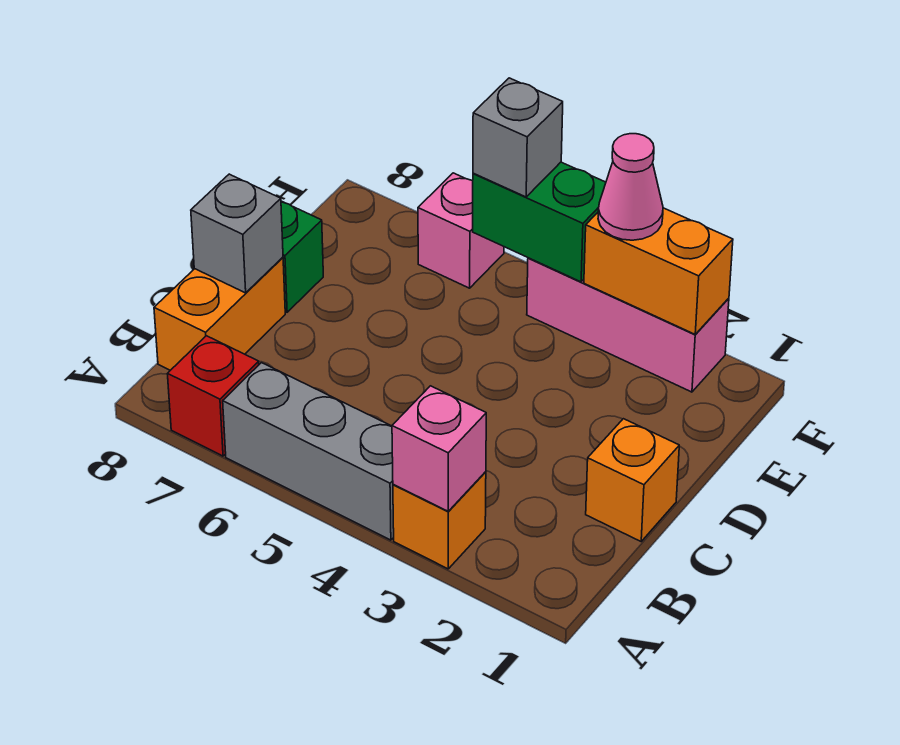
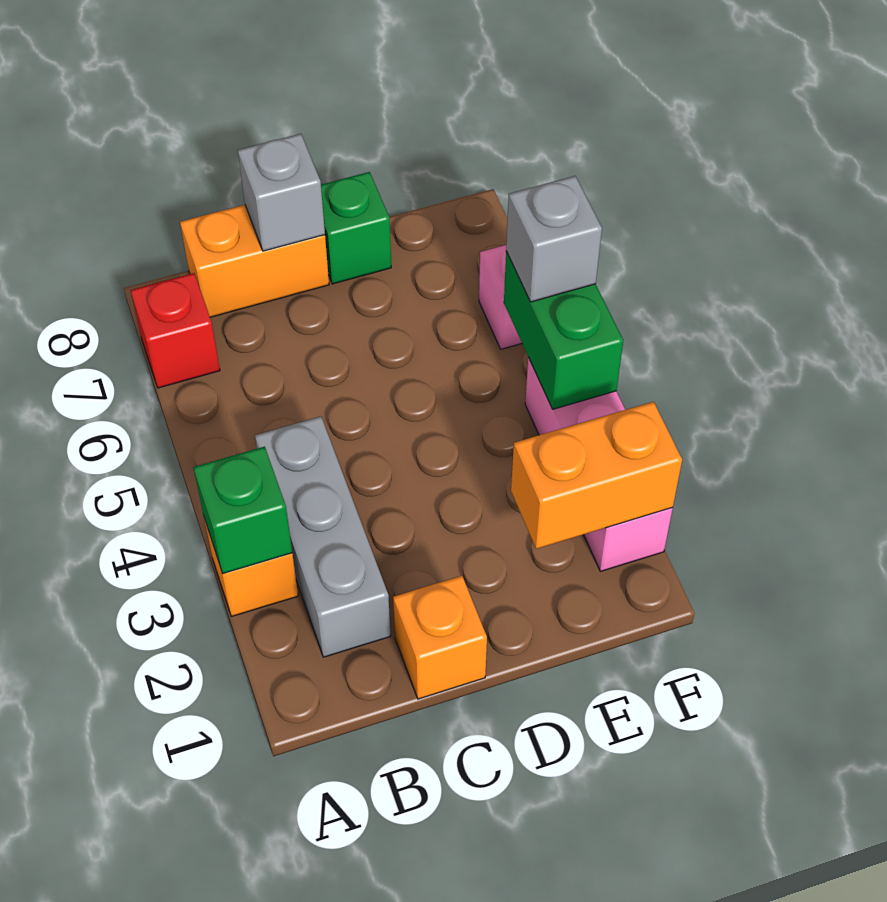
pink brick A3 level 2 -> green brick A3 level 2
grey brick A4:A6 level 1 -> grey brick B2:B4 level 1
orange brick F2:F3 level 2 -> orange brick E2:F2 level 2
pink cone F3 level 3 -> none

